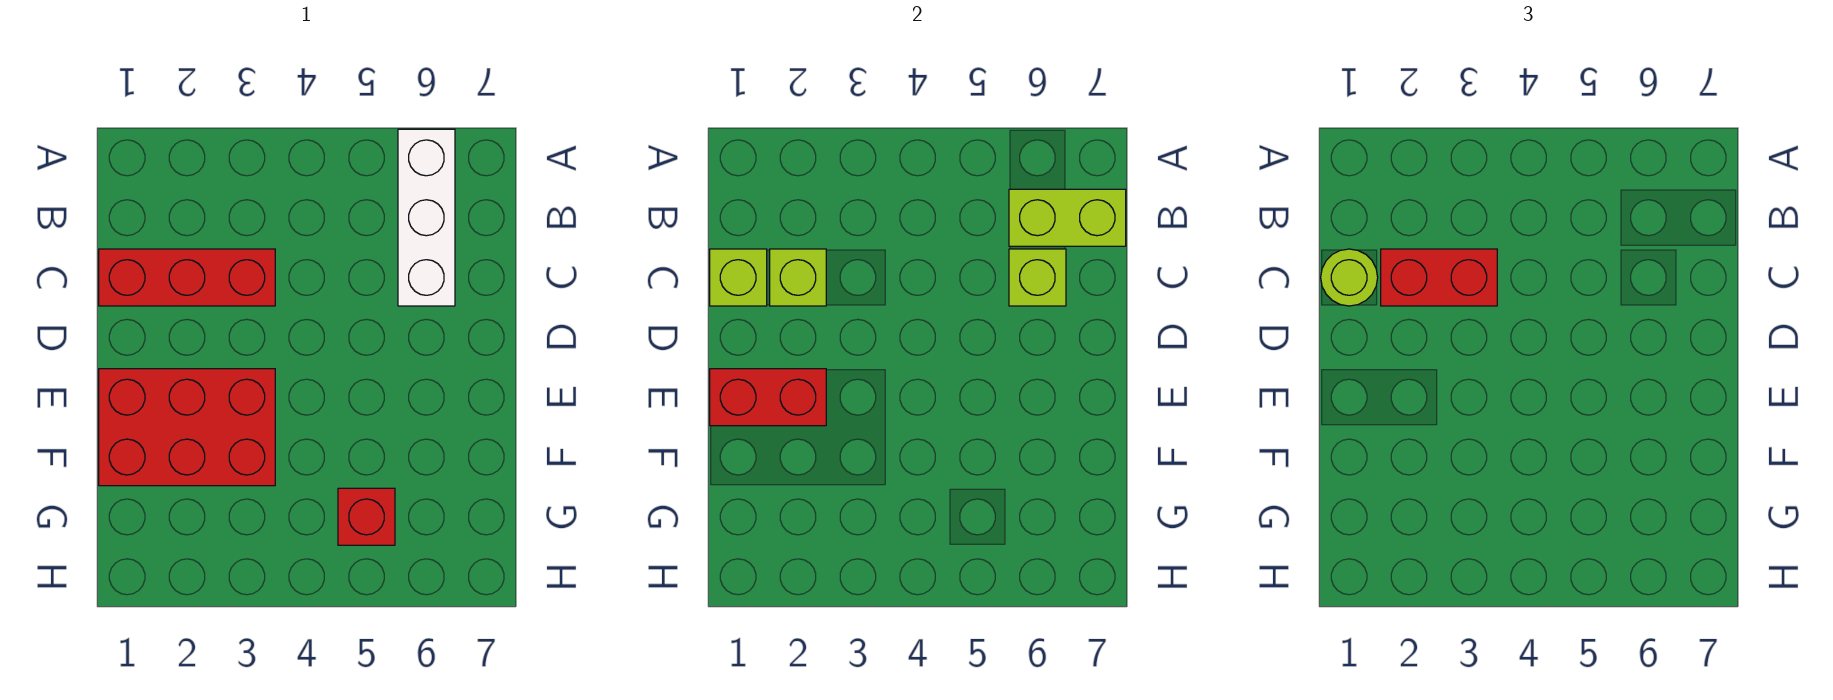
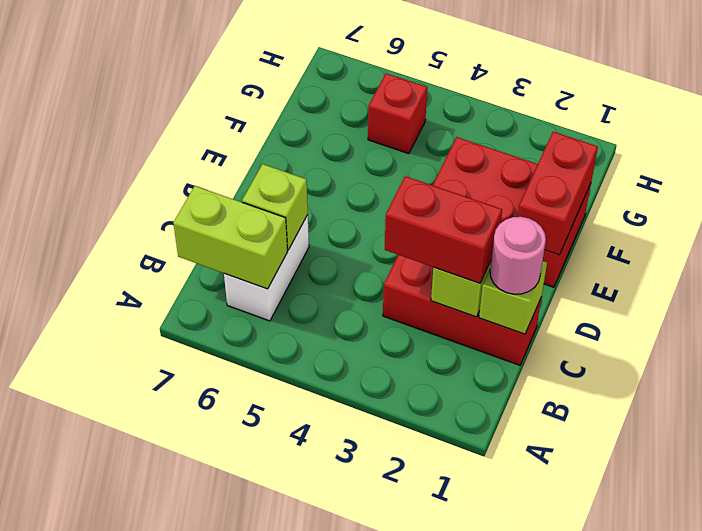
white brick A6:C6 level 1 -> white brick B6:C6 level 1
lime round brick C1 level 3 -> pink round brick C1 level 3
red brick E1:E2 level 2 -> red brick E1:F1 level 2

